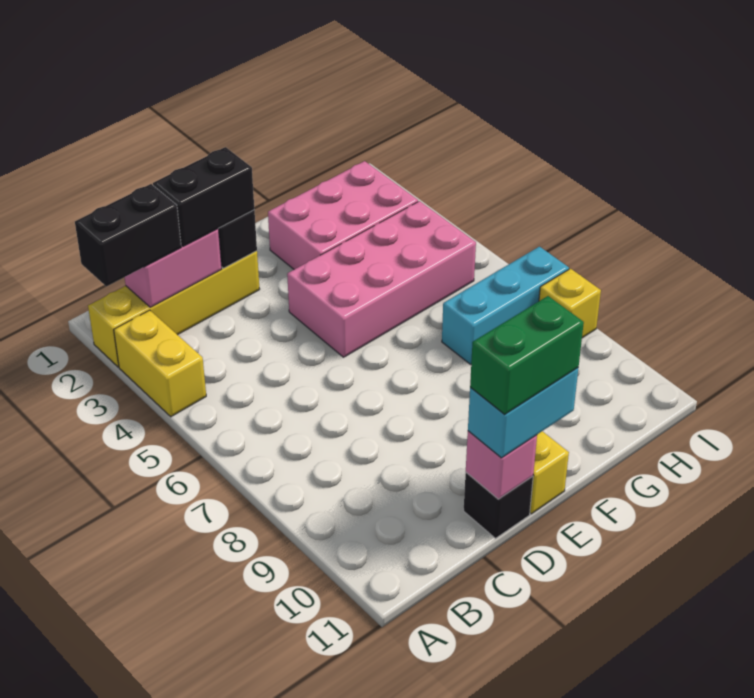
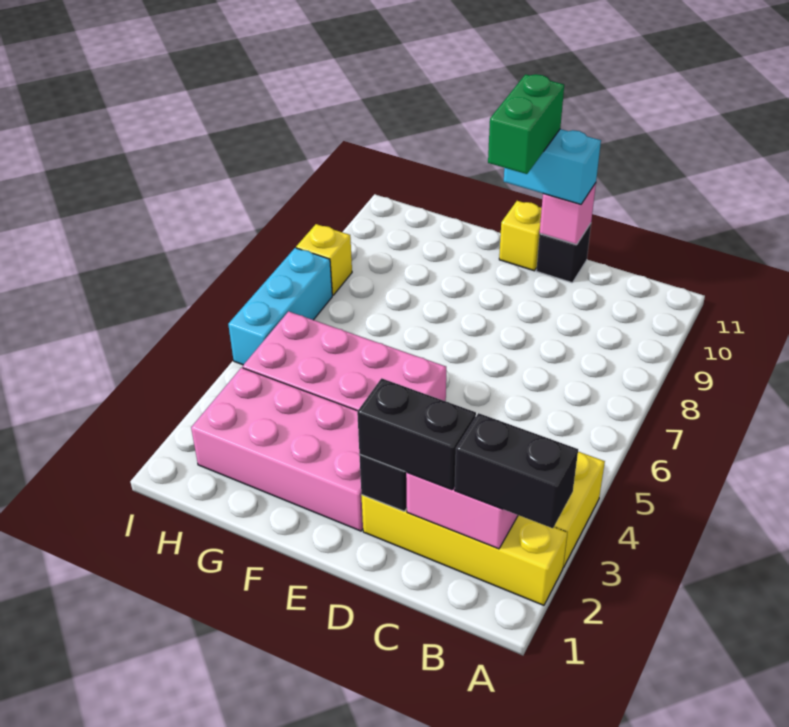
green brick D11:E11 level 4 -> green brick E10:E11 level 4
pink brick F2:H3 level 1 -> pink brick E2:H3 level 1
cyan brick G7:I7 level 1 -> cyan brick I5:I7 level 1

